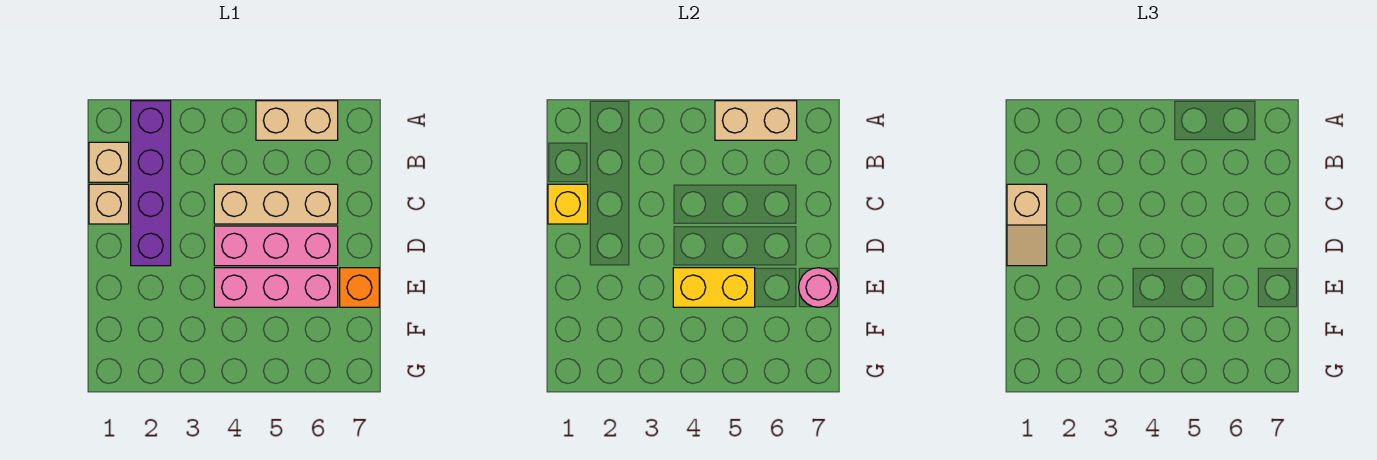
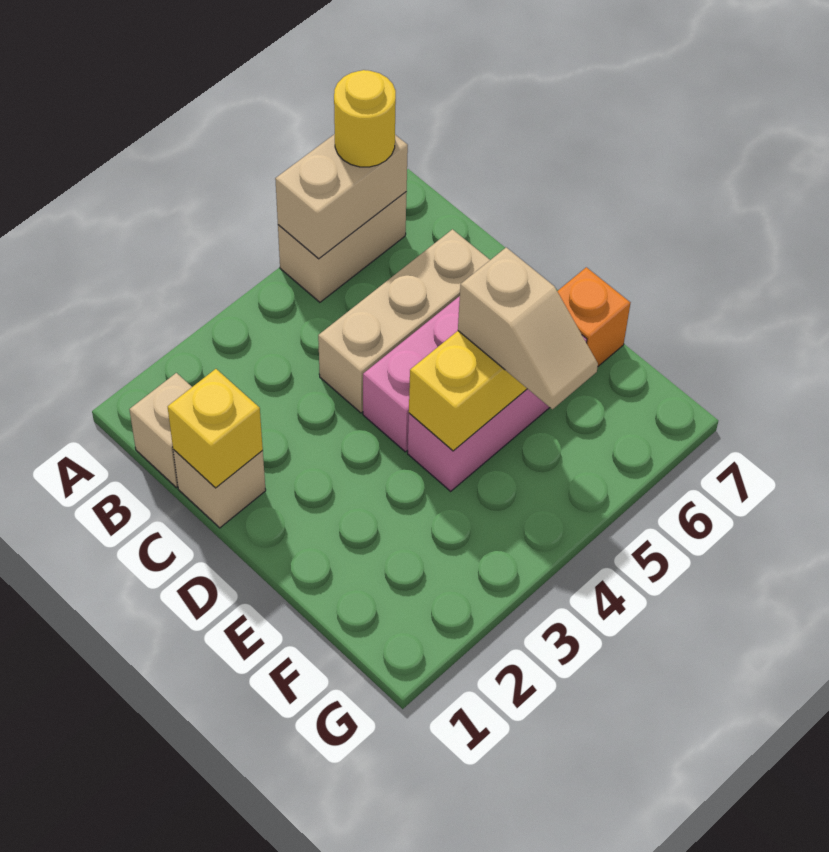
purple brick A2:D2 level 1 -> none
none -> yellow round brick A6 level 3
tan slope C1:D1 level 3 top C -> tan slope E5:F5 level 3 top E
pink round brick E7 level 2 -> none

